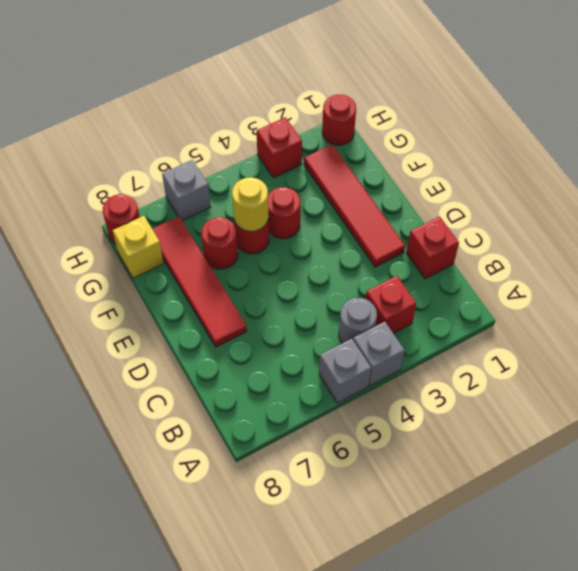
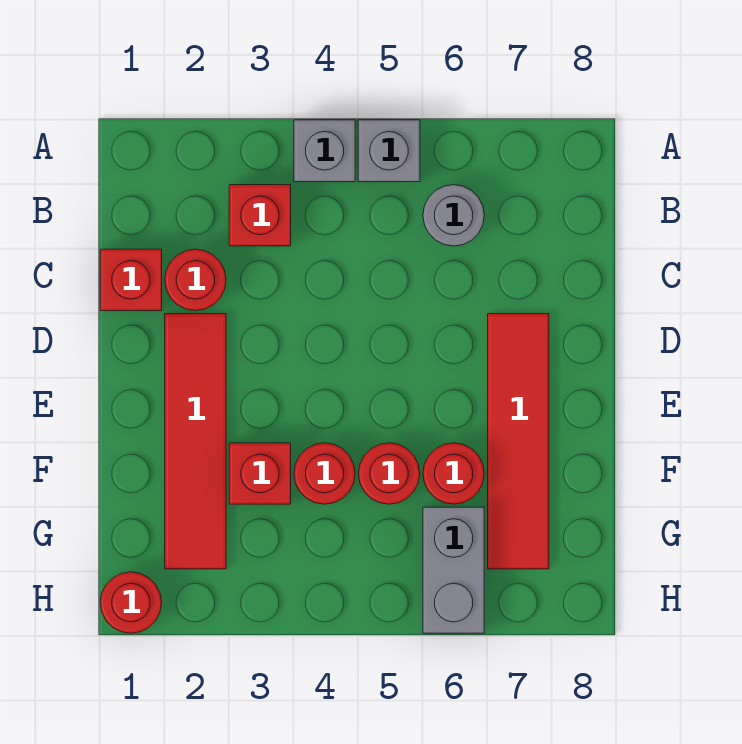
grey round brick B4 level 1 -> grey round brick B6 level 1
yellow round brick F5 level 2 -> none
yellow brick G8 level 1 -> none
red brick H3 level 1 -> red brick F3 level 1
grey brick H6 level 1 -> grey brick G6:H6 level 1
red round brick H8 level 1 -> red round brick C2 level 1

